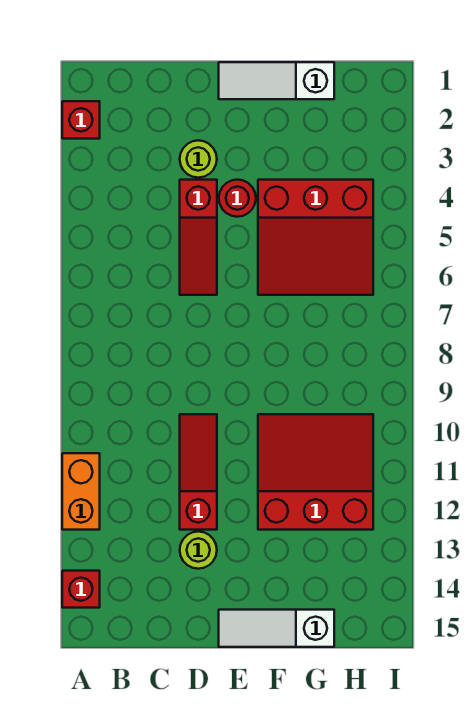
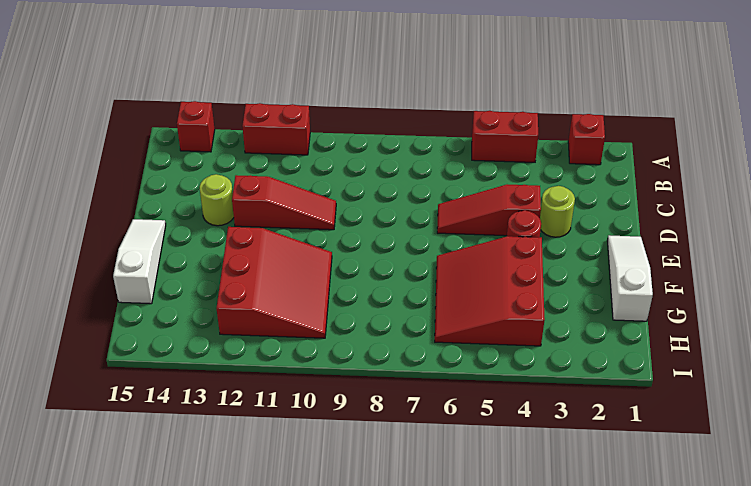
none -> red brick A4:A5 level 1
orange brick A11:A12 level 1 -> red brick A11:A12 level 1

